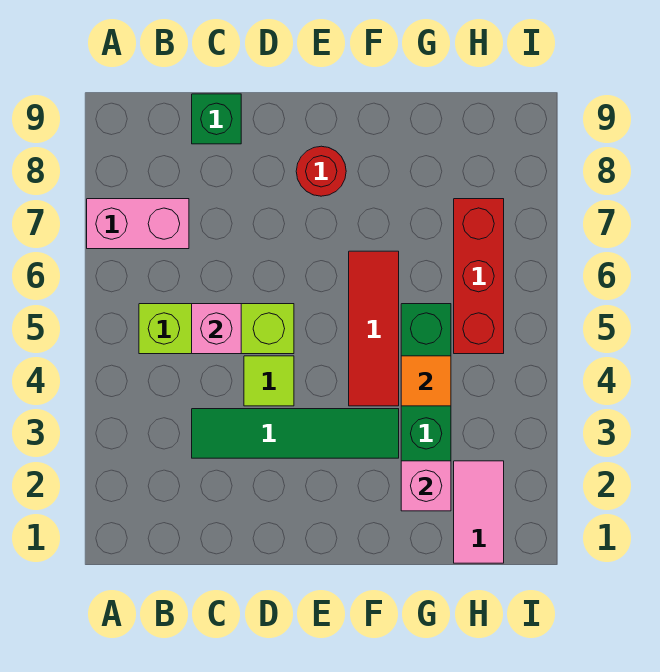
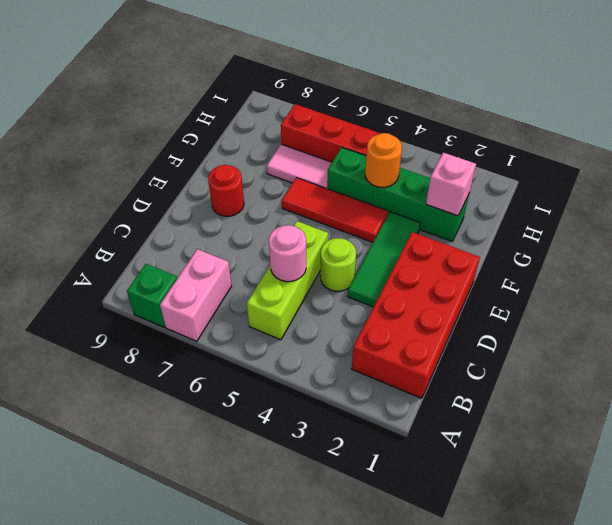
none -> red brick B1:E2 level 1
green tile C3:F3 level 1 -> green tile D3:F3 level 1
pink brick C5 level 2 -> pink round brick C5 level 2
green brick C9 level 1 -> green brick A8 level 1
lime tile D4 level 1 -> lime round brick D4 level 1
orange tile G4 level 2 -> orange round brick G4 level 2
pink tile H1:H2 level 1 -> pink tile G6:G7 level 1

